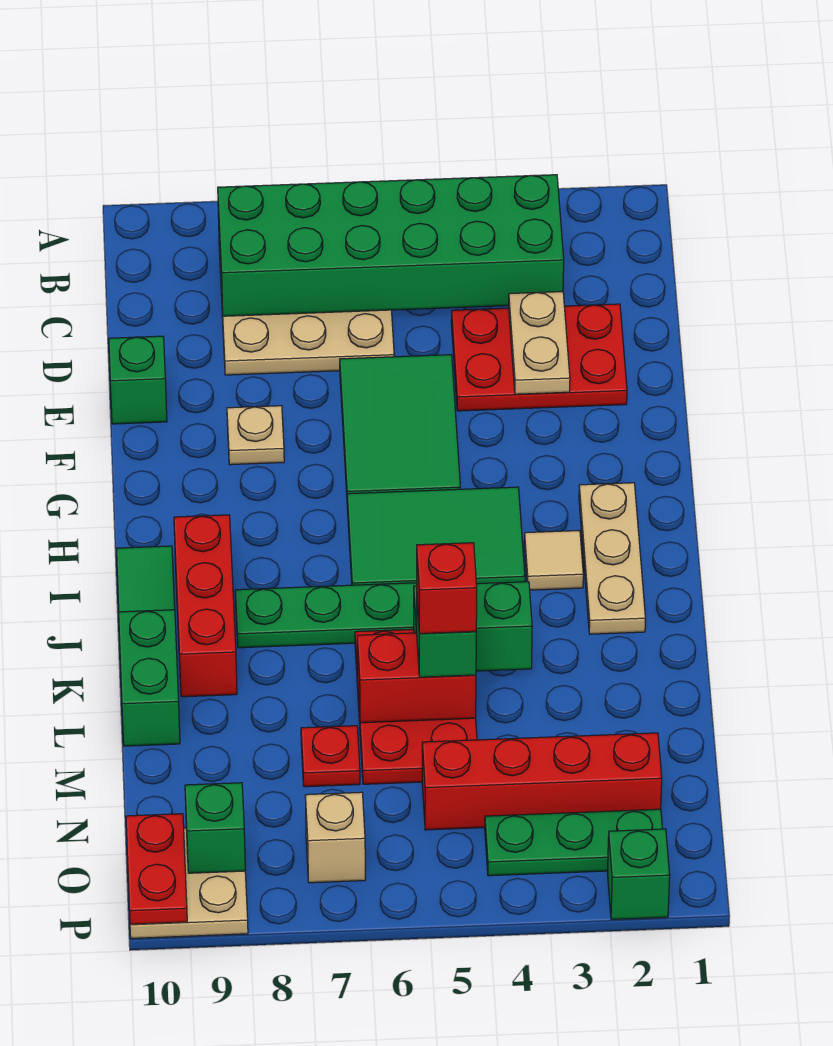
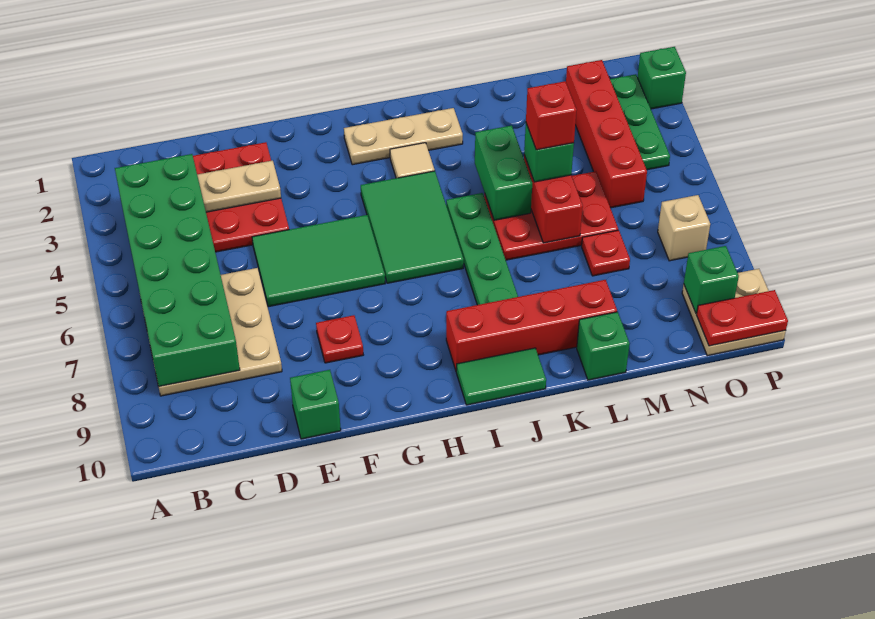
tan plate F8 level 1 -> red plate F8 level 1
red brick I9:K9 level 1 -> red brick I9:L9 level 1
green brick K10:L10 level 1 -> green brick L10 level 1

